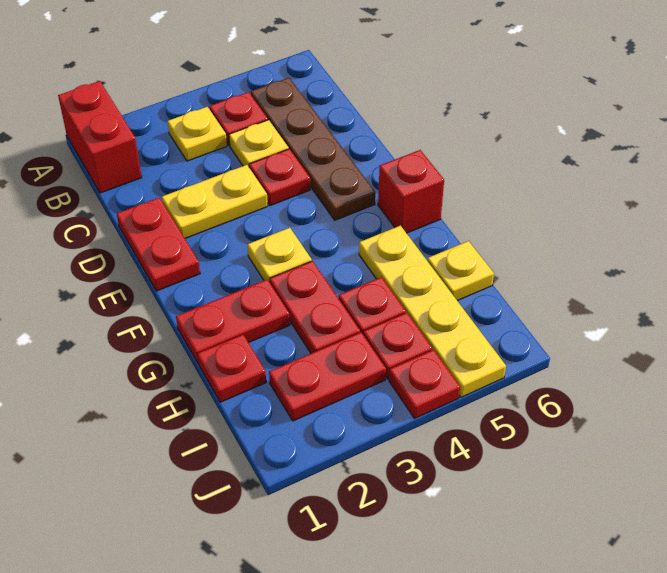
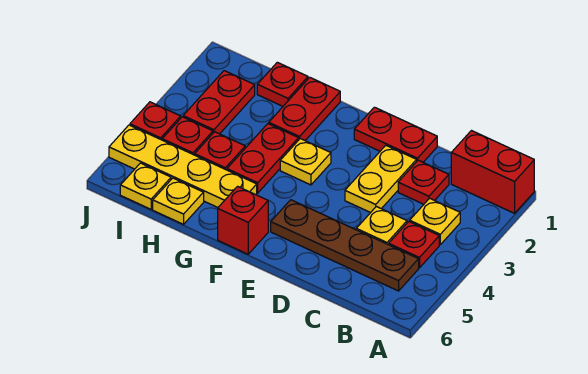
red plate D4 level 1 -> red plate C2 level 1
red plate G3:H3 level 1 -> red plate G3:G4 level 1
none -> yellow plate I6 level 1

